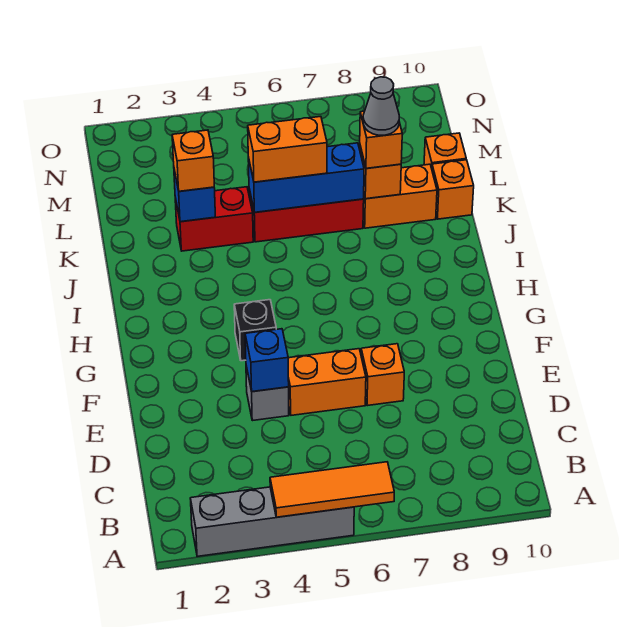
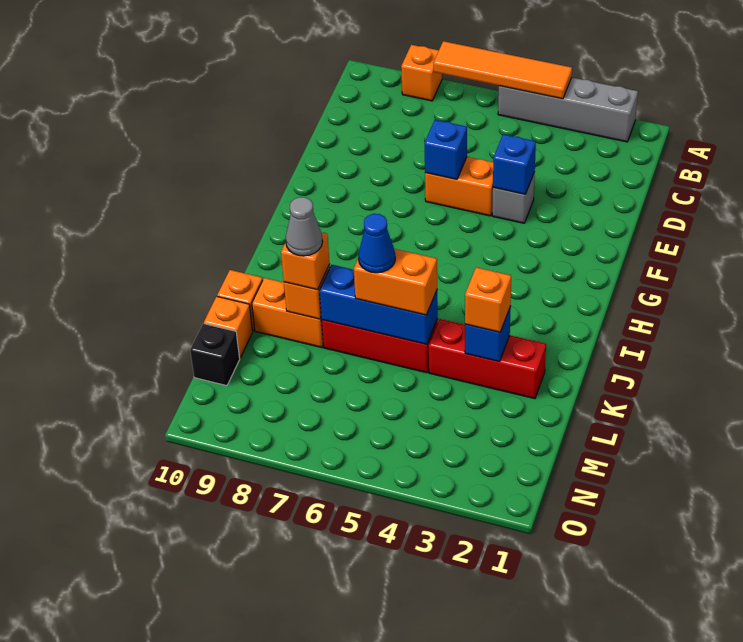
orange tile A4:A6 level 2 -> orange tile A4:A7 level 2
none -> blue brick E6 level 2
orange brick E7 level 1 -> orange brick A8 level 1
black brick G4 level 1 -> black brick M10 level 1
red brick K3:K4 level 1 -> red brick K2:K4 level 1
none -> blue cone K6 level 4

